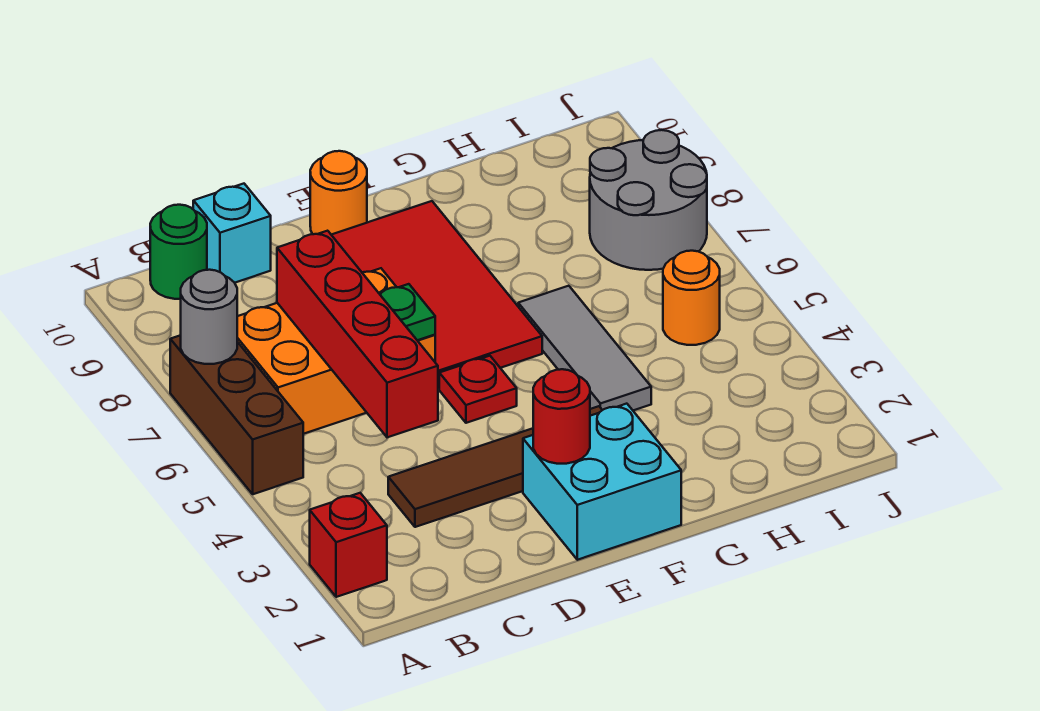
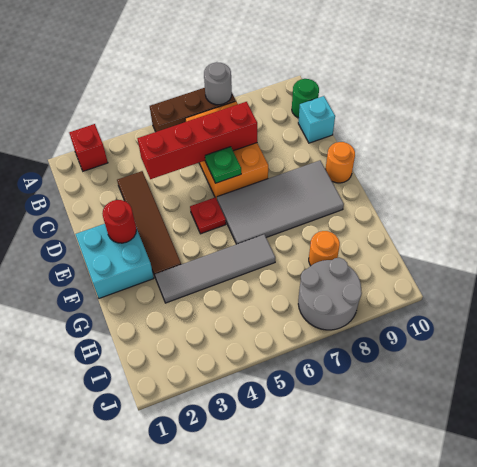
red tile E6:F9 level 1 -> grey tile E6:F9 level 1
grey tile G4:G6 level 1 -> grey tile G3:G6 level 1
orange round brick I5 level 1 -> orange round brick H8 level 1

